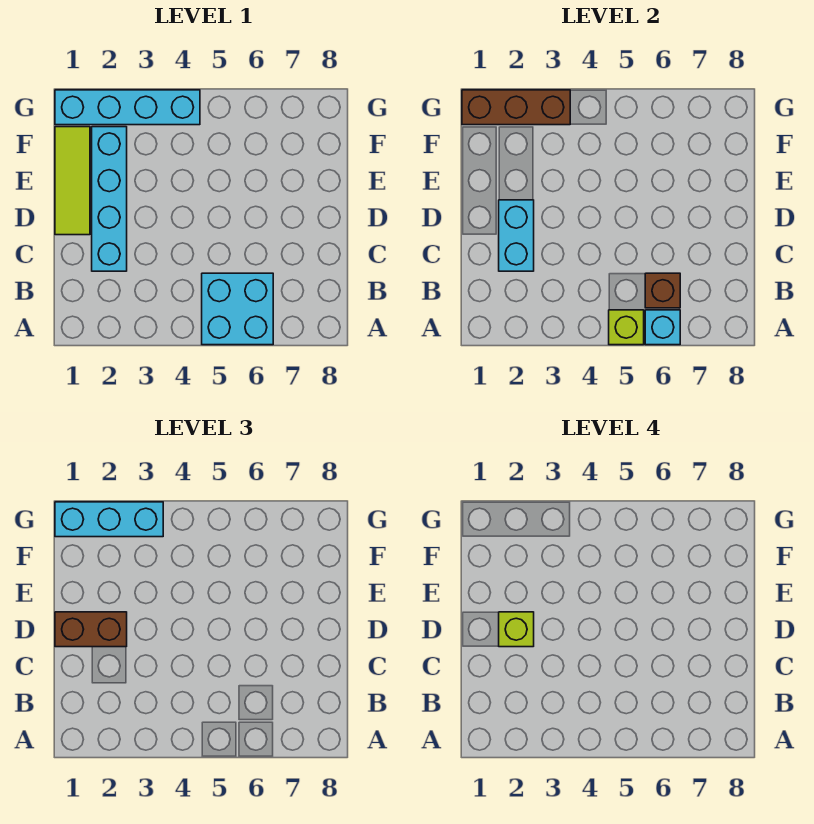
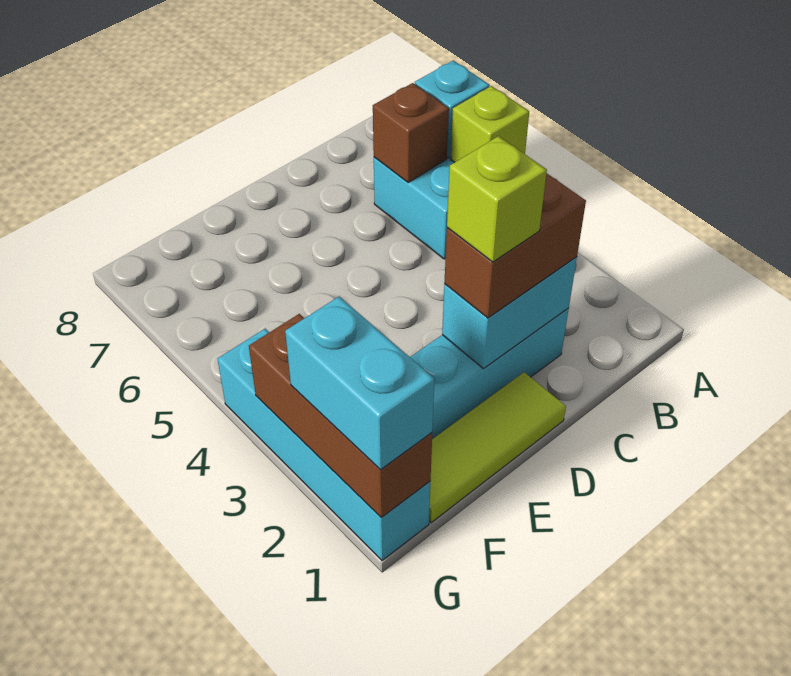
brown brick D1:D2 level 3 -> brown brick C2:D2 level 3
cyan brick G1:G3 level 3 -> cyan brick G1:G2 level 3

